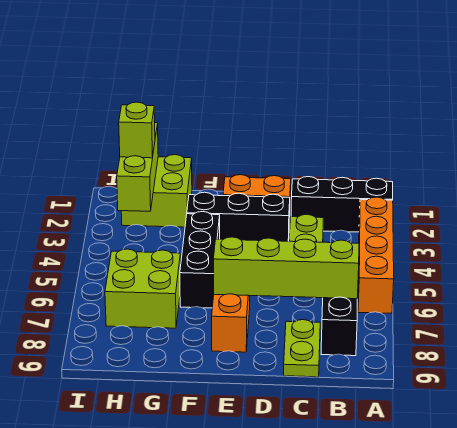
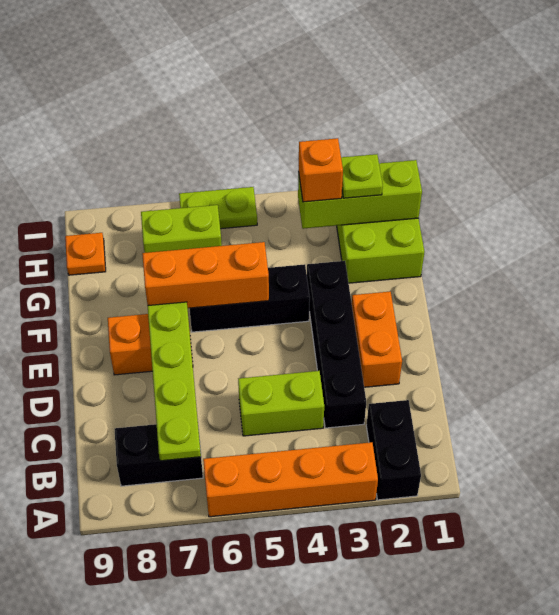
black brick A2:C2 level 1 -> black brick A2:B2 level 1
lime brick B7:E7 level 2 -> lime plate B7:E7 level 2
lime plate C8:C9 level 1 -> lime plate I5:I6 level 1
black brick D3:F3 level 1 -> black brick C3:F3 level 1
none -> orange brick F5:F7 level 2
lime brick G6:H7 level 1 -> lime brick H6:H7 level 1
lime brick H2 level 3 -> lime plate H2 level 3
none -> orange brick H3 level 3
none -> orange plate H9 level 1

